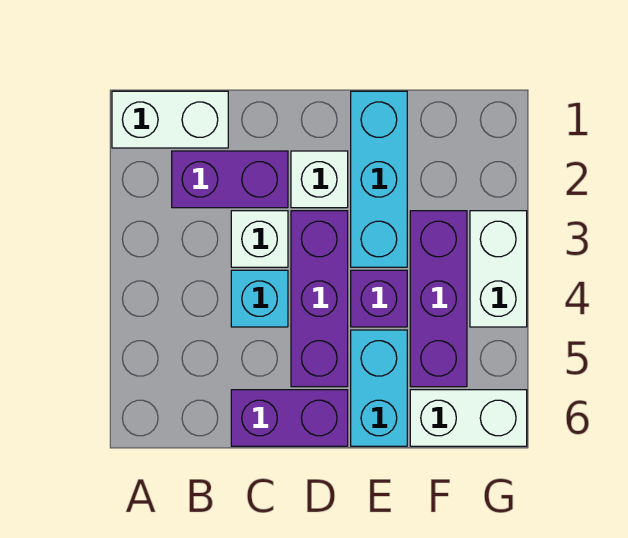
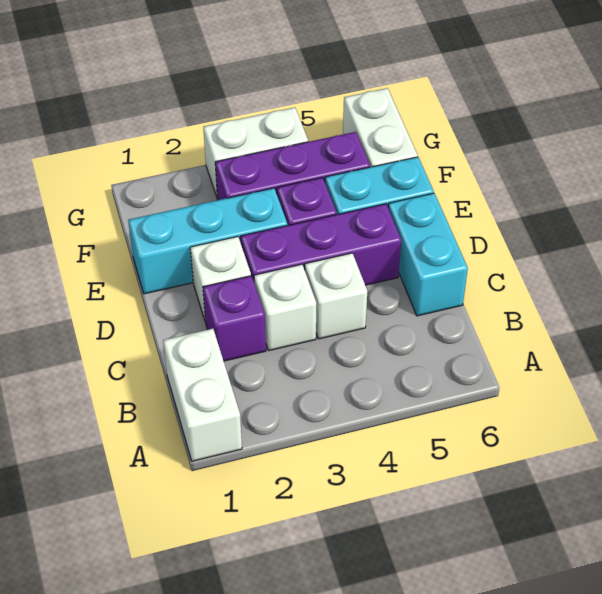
purple brick B2:C2 level 1 -> purple brick C2 level 1
cyan brick C4 level 1 -> white brick C4 level 1
purple brick C6:D6 level 1 -> cyan brick C6:D6 level 1

